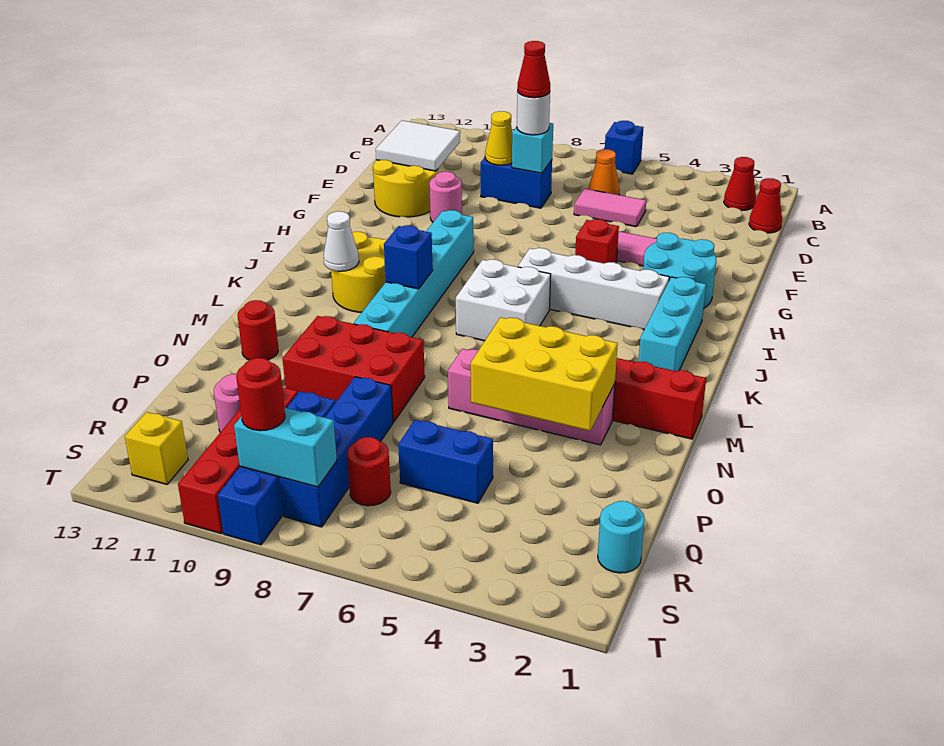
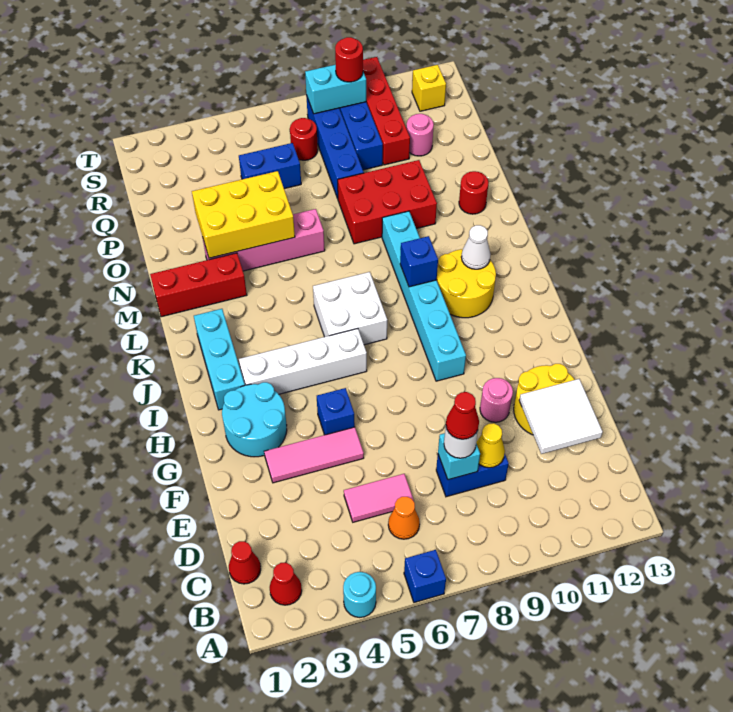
red brick G5 level 1 -> blue brick G5 level 1
cyan round brick R1 level 1 -> cyan round brick A4 level 1

